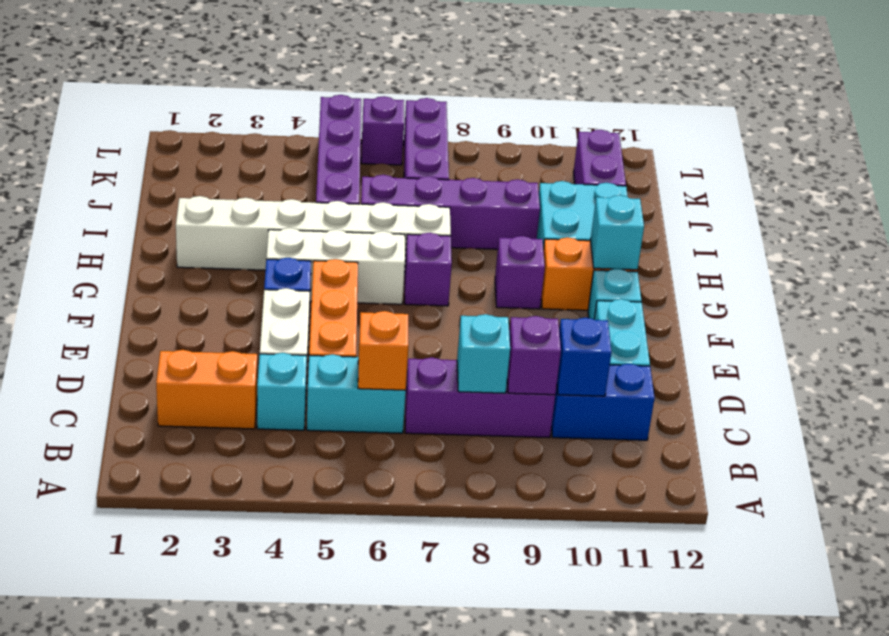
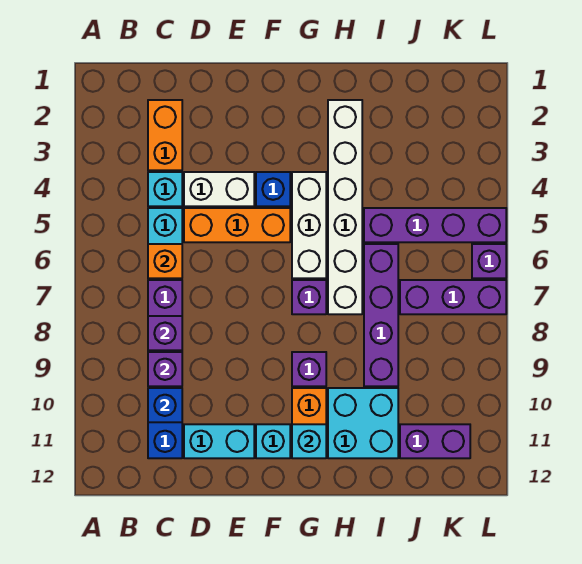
cyan brick C8 level 2 -> purple brick C8 level 2

